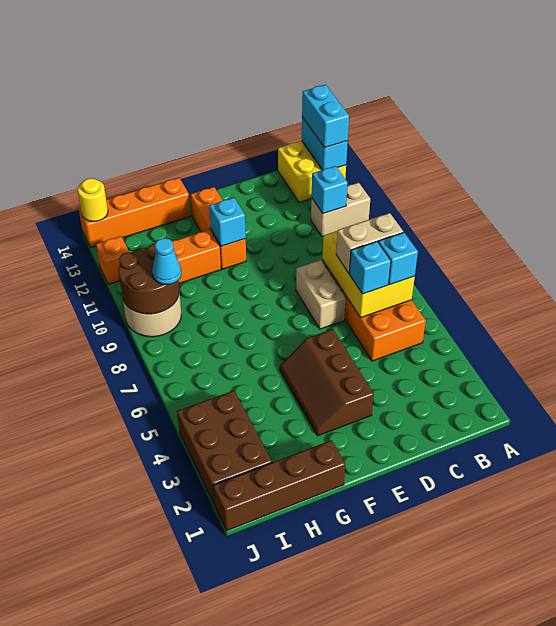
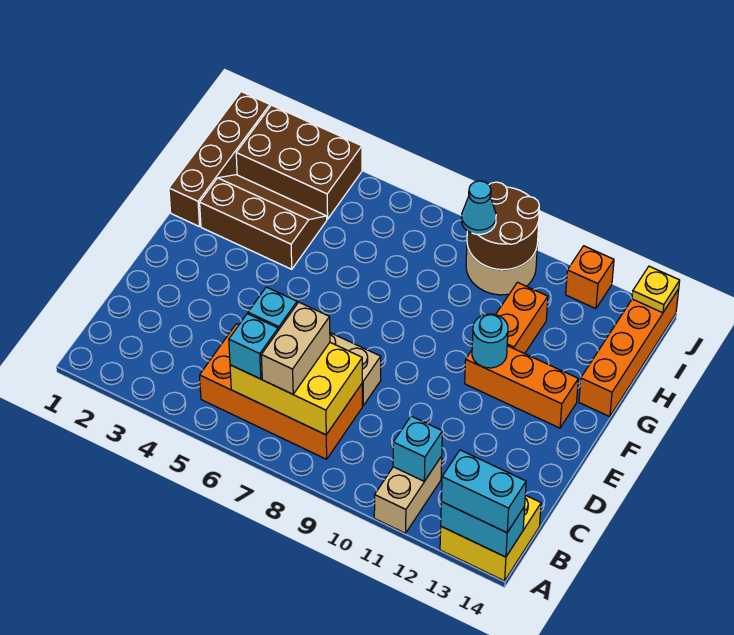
brown slope E3:F5 level 1 top E -> brown slope G2:H4 level 1 top G
cyan brick F11 level 2 -> cyan round brick F11 level 2
yellow round brick J14 level 2 -> yellow plate J14 level 2

